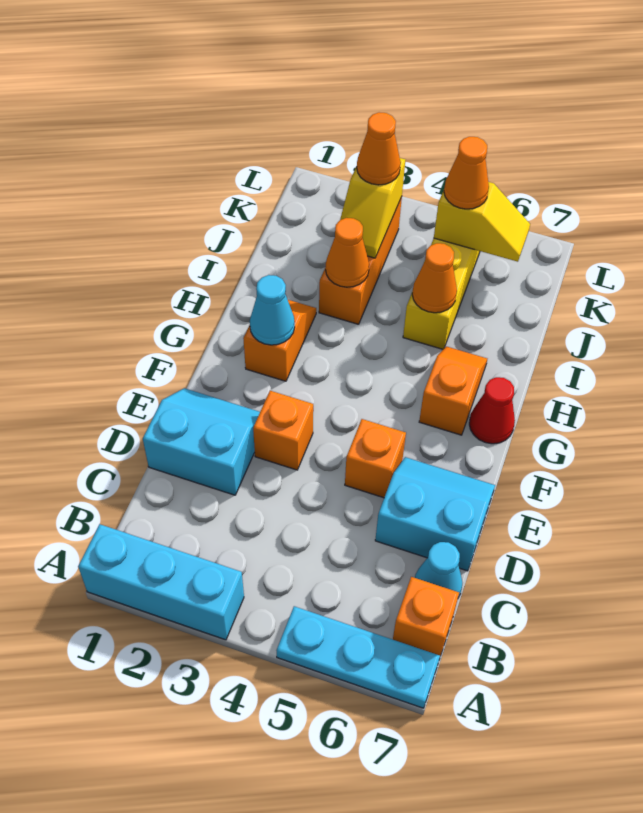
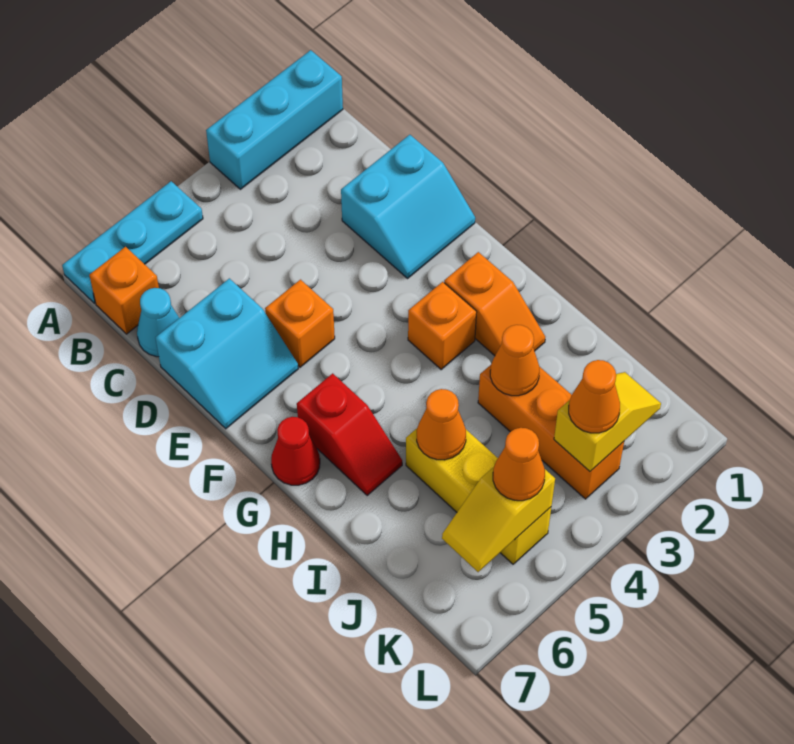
orange brick E3 level 1 -> orange brick G3 level 1
cyan cone G2 level 2 -> none
orange slope G6:H6 level 1 top G -> red slope G6:H6 level 1 top G
yellow slope J3:K3 level 2 top K -> yellow slope K2:K3 level 2 top 3

